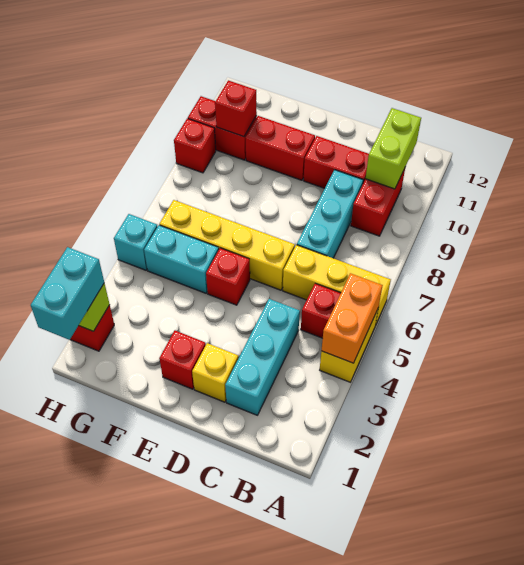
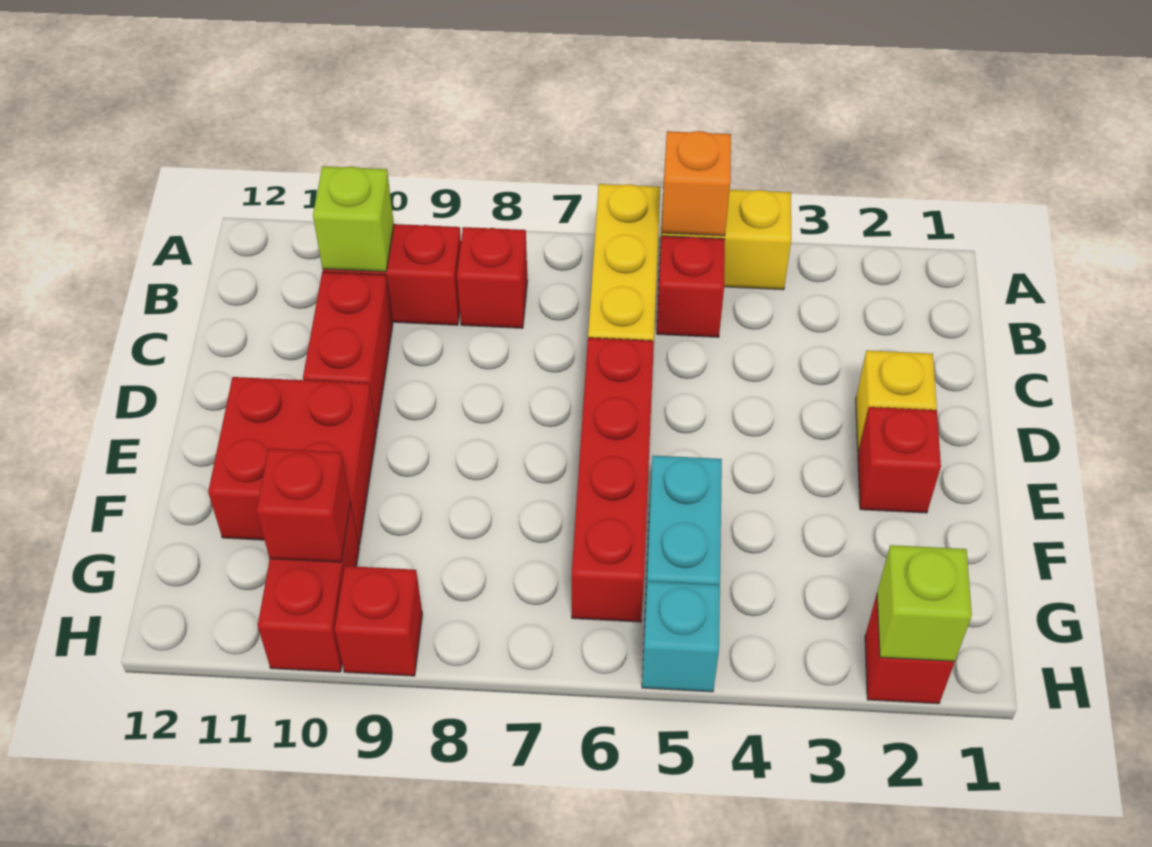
orange brick A4:A5 level 2 -> orange brick A5 level 2
lime brick B10:B11 level 2 -> lime brick B10 level 2
cyan brick C2:C4 level 1 -> none
cyan brick C7:C9 level 1 -> none
yellow brick D6:G6 level 1 -> red brick D6:G6 level 1
red brick E5 level 1 -> red brick B8 level 1
red brick E10:F10 level 1 -> red brick E10:F11 level 1
cyan brick H1:H2 level 3 -> none

